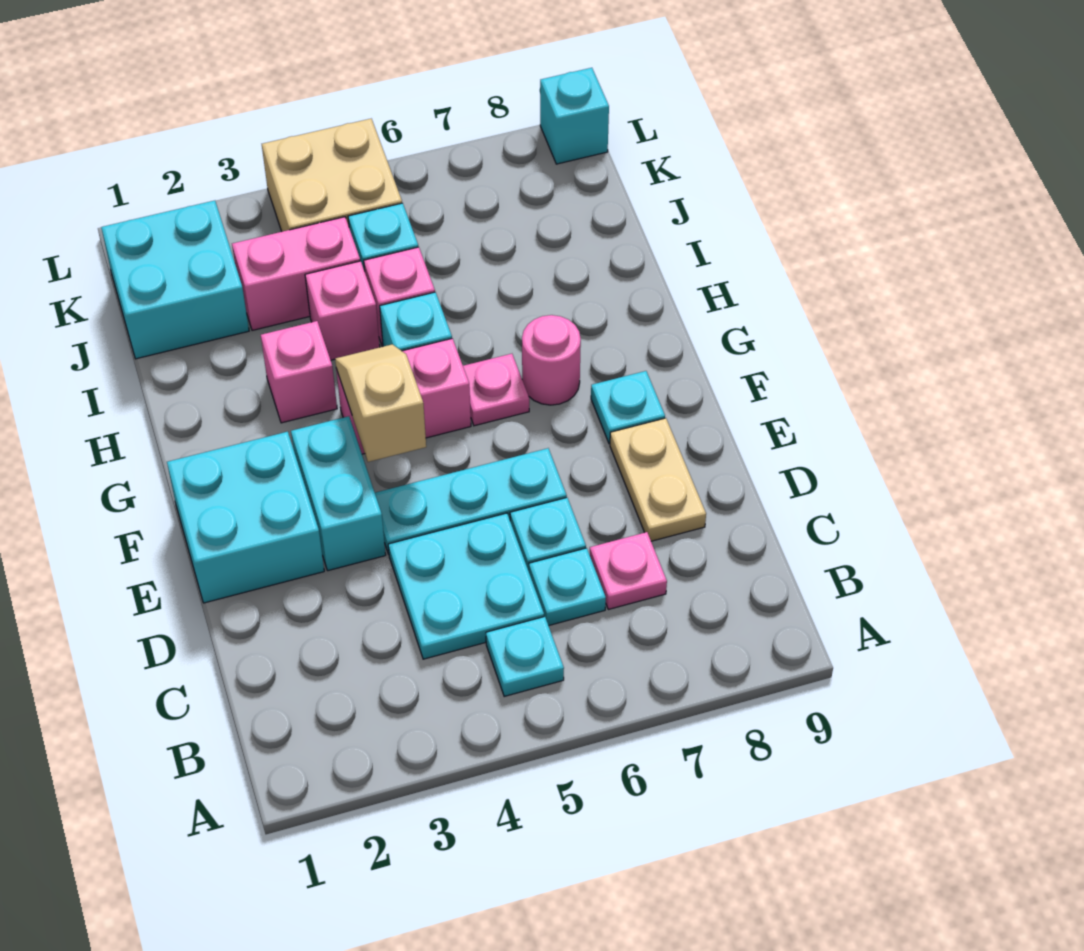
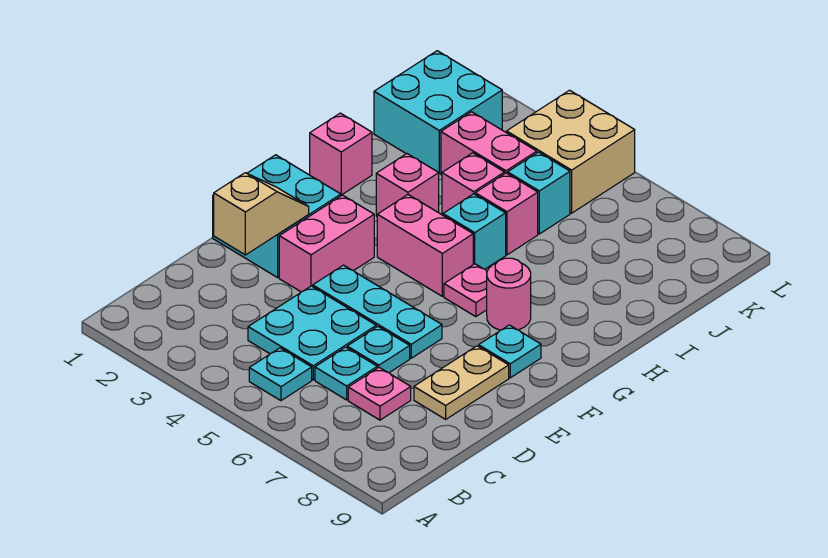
cyan brick E3:F3 level 1 -> pink brick E3:F3 level 1
tan slope F4:G4 level 2 top F -> tan slope D2:E2 level 2 top D
none -> pink brick H1 level 1
cyan brick L9 level 1 -> none

